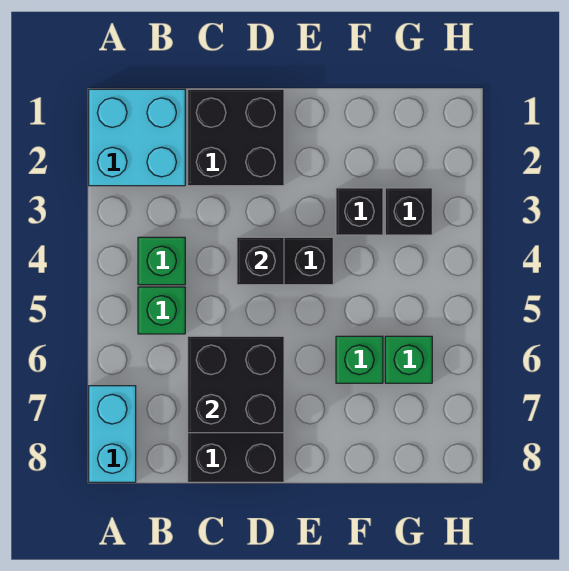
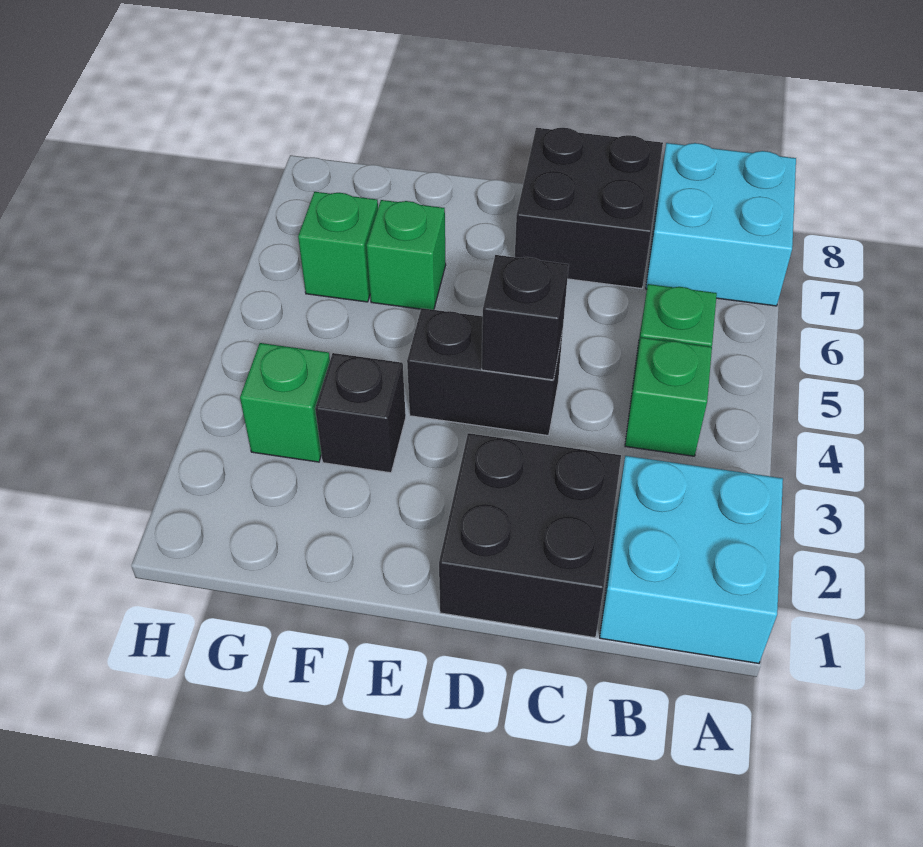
cyan brick A7:A8 level 1 -> cyan brick A7:B8 level 1
black brick C6:D7 level 2 -> none
black brick G3 level 1 -> green brick G3 level 1

